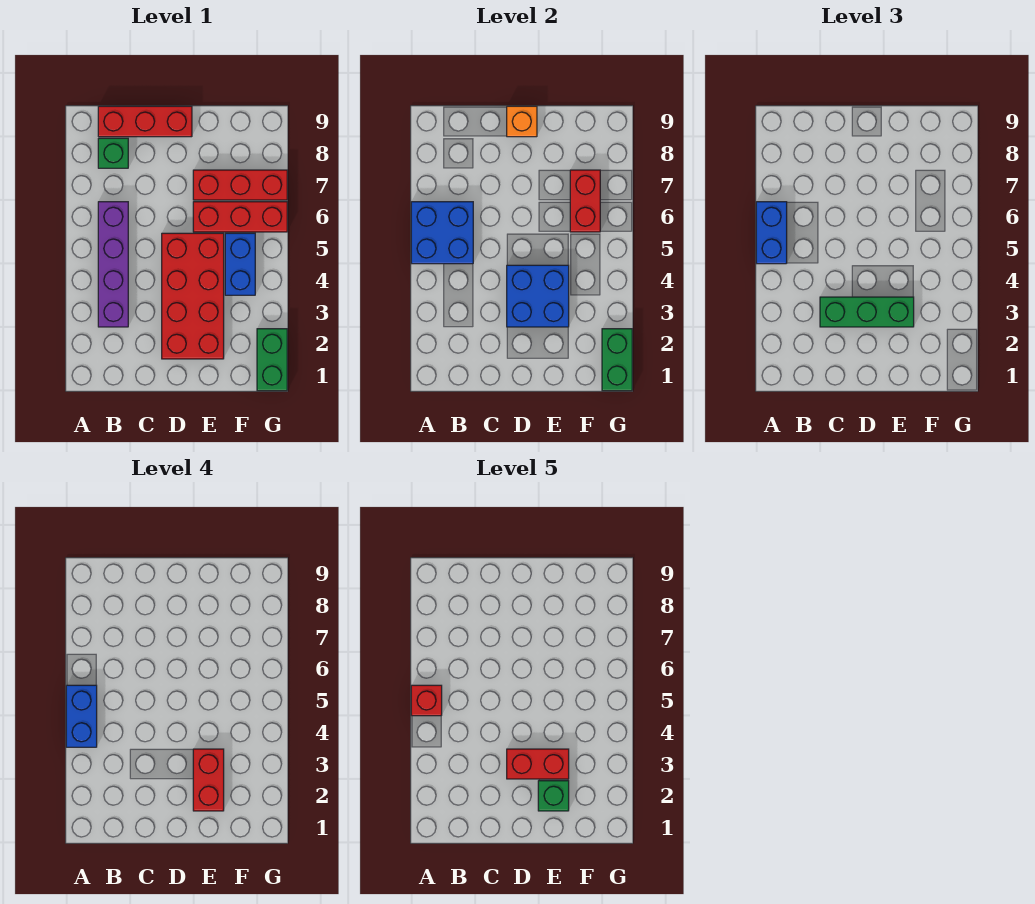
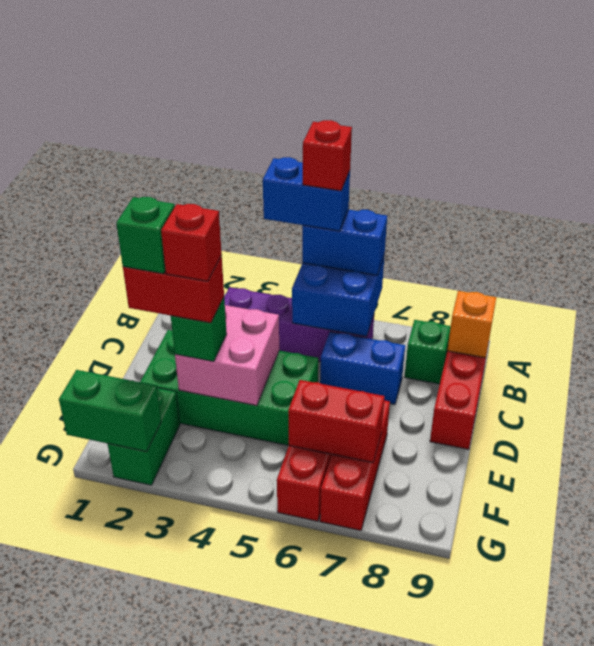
green brick C3:E3 level 3 -> green brick E3 level 3
red brick D2:E5 level 1 -> green brick D2:E5 level 1
blue brick D3:E4 level 2 -> pink brick D3:E4 level 2
red brick D3:E3 level 5 -> red brick E3 level 5
orange brick D9 level 2 -> orange brick B9 level 2
blue brick F4:F5 level 1 -> blue brick C6:C7 level 1
green brick G1:G2 level 1 -> green brick F2:G2 level 1

